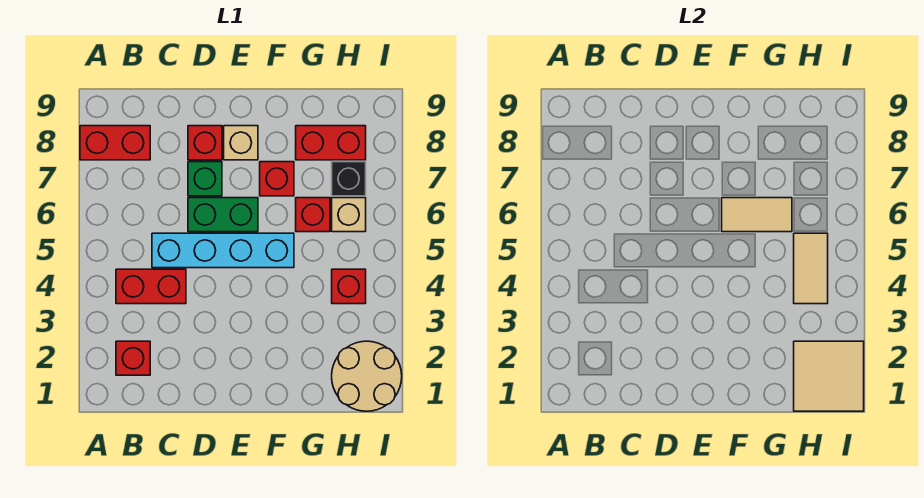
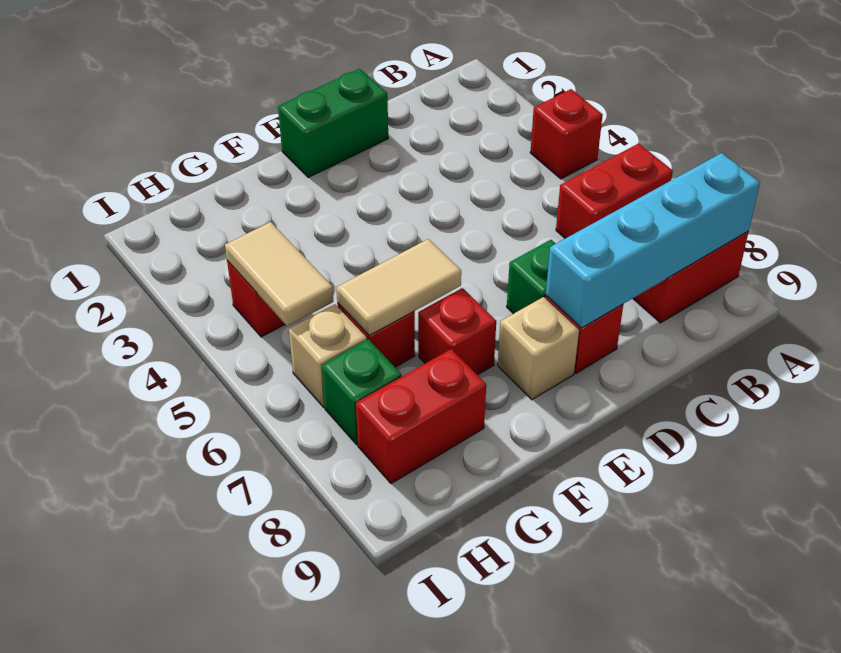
red brick B2 level 1 -> red brick A4 level 1
red brick B4:C4 level 1 -> red brick A6:B6 level 1
cyan brick C5:F5 level 1 -> cyan brick A8:D8 level 2
green brick D6:E6 level 1 -> green brick D1:E1 level 1
tan round brick H1:I2 level 1 -> none
tan tile H1:I2 level 2 -> none
black brick H7 level 1 -> green brick H7 level 1

